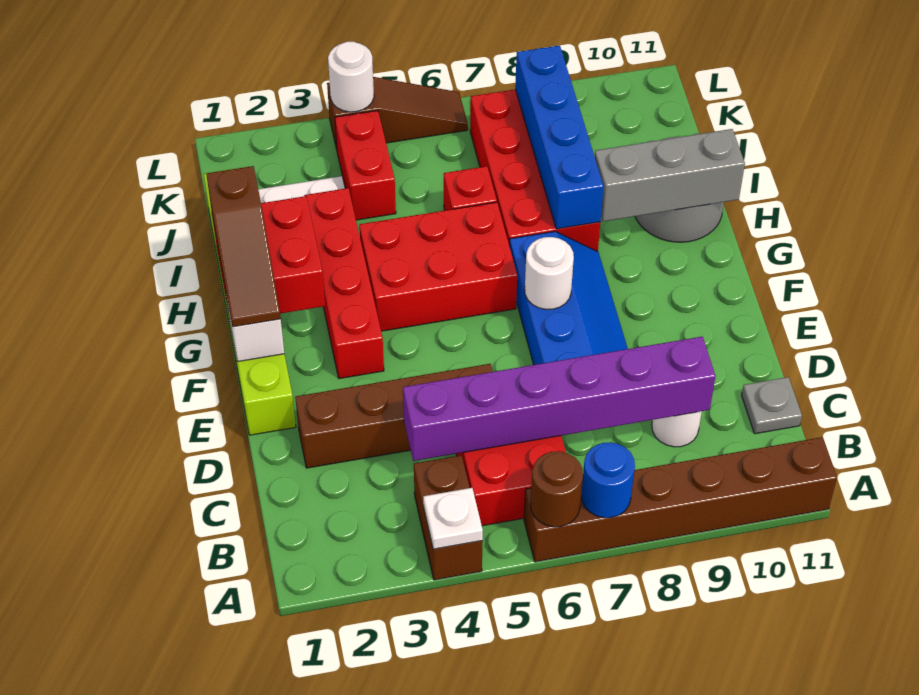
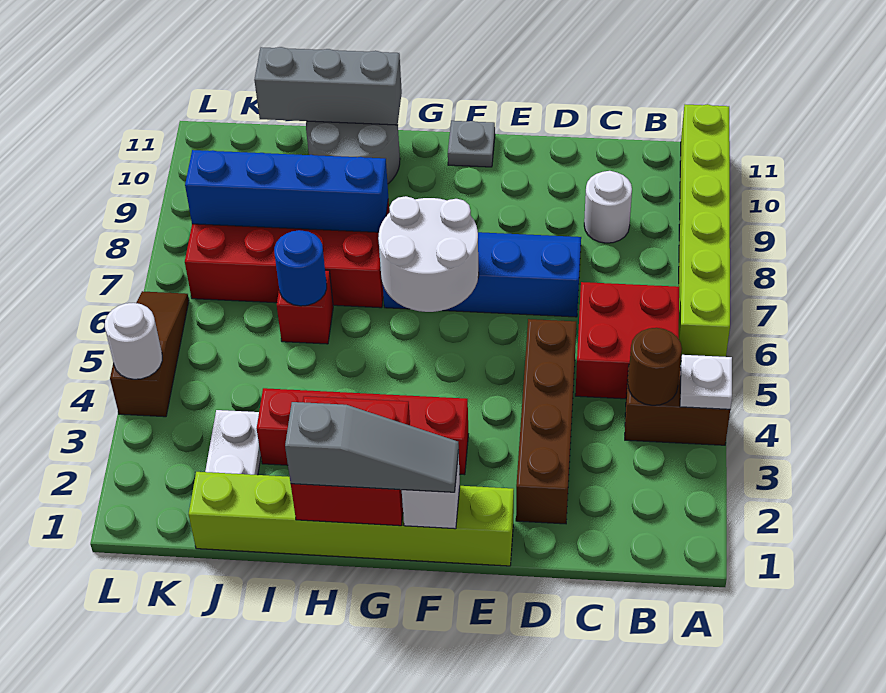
brown brick A6:A11 level 1 -> lime brick A6:A11 level 1
brown round brick A6 level 2 -> brown round brick B4 level 2
blue round brick A7 level 2 -> blue round brick I6 level 2
purple brick C4:C9 level 2 -> none
grey plate C11 level 1 -> grey plate F11 level 1
brown slope F1:H1 level 3 top H -> grey slope F1:H1 level 3 top H
white round brick F7 level 2 -> white round brick F6:G7 level 2
red brick G4:H6 level 1 -> none
grey brick H9:H11 level 2 -> grey brick H11:J11 level 2
red brick J4:K4 level 1 -> none

